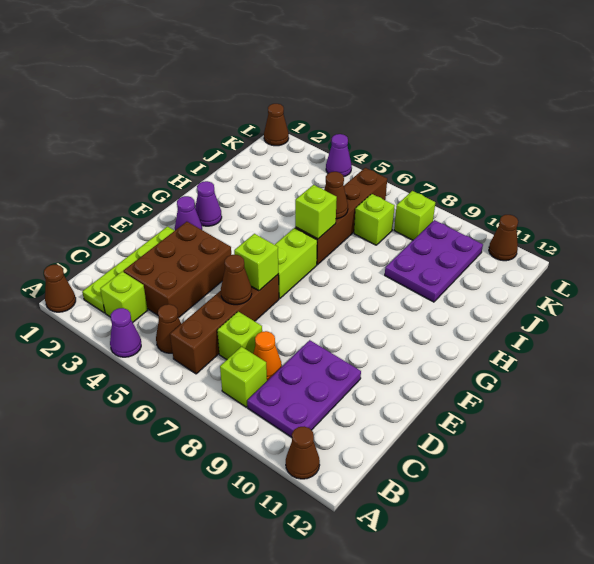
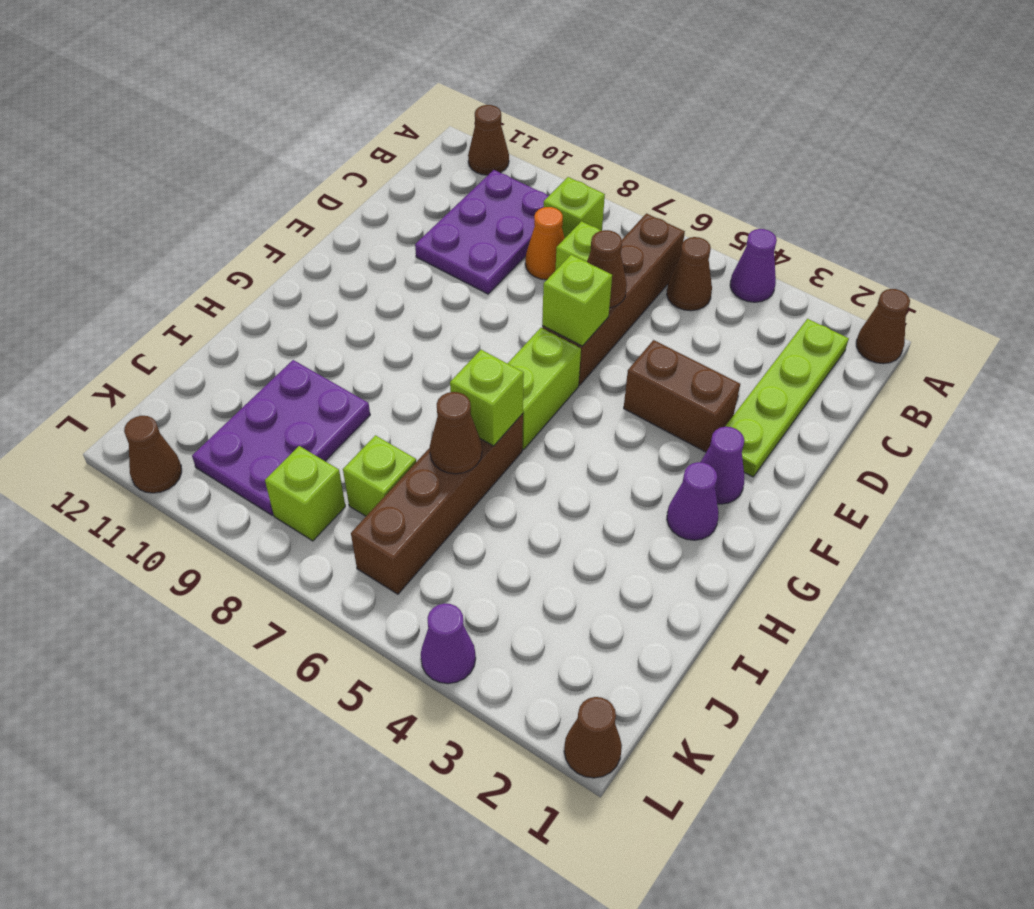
lime brick B3 level 1 -> none
brown brick C3:E4 level 1 -> brown brick E3:E4 level 1

